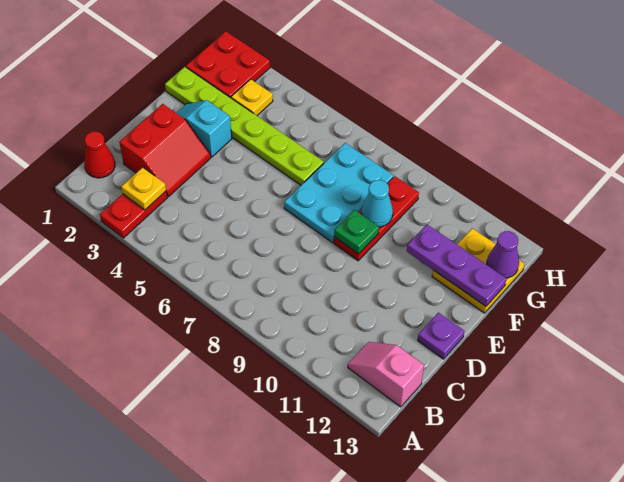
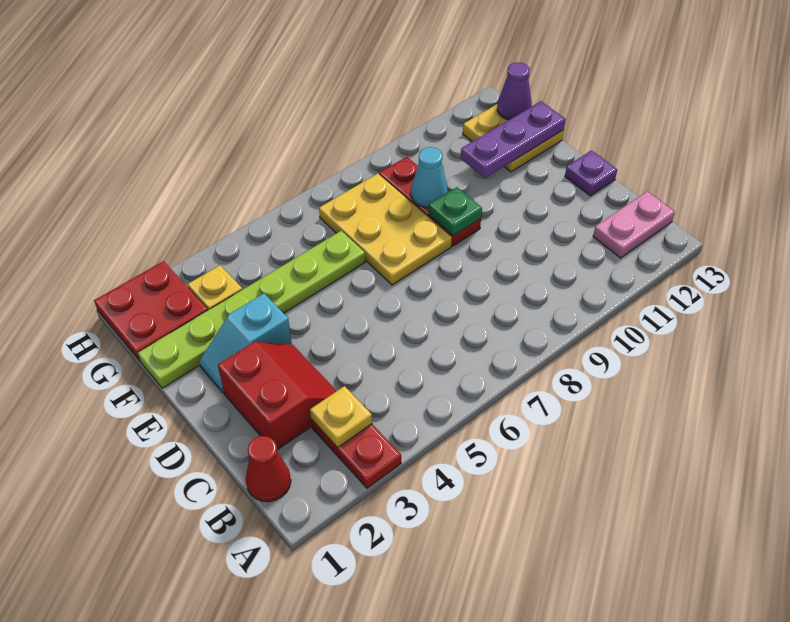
pink slope B12:B13 level 1 top 13 -> pink plate B12:B13 level 1
cyan plate E7:G8 level 1 -> yellow plate E7:G8 level 1

